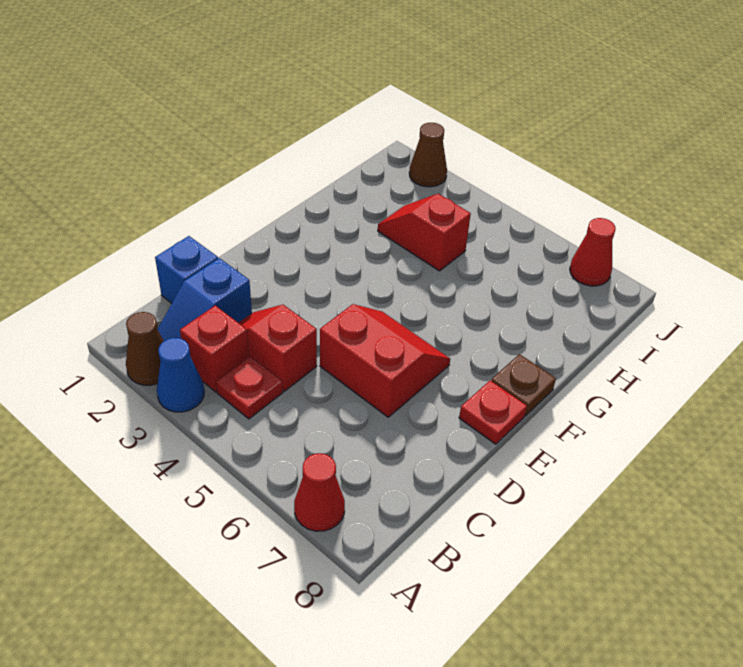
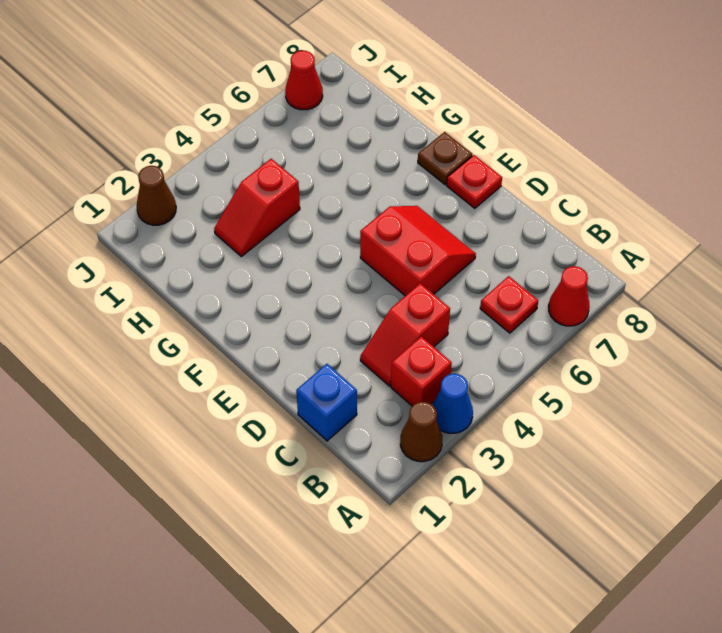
blue slope B2:C2 level 1 top C -> none
red plate B4 level 1 -> red plate B6 level 1
red slope D5:E6 level 1 top D -> red slope D5:E6 level 1 top 5

